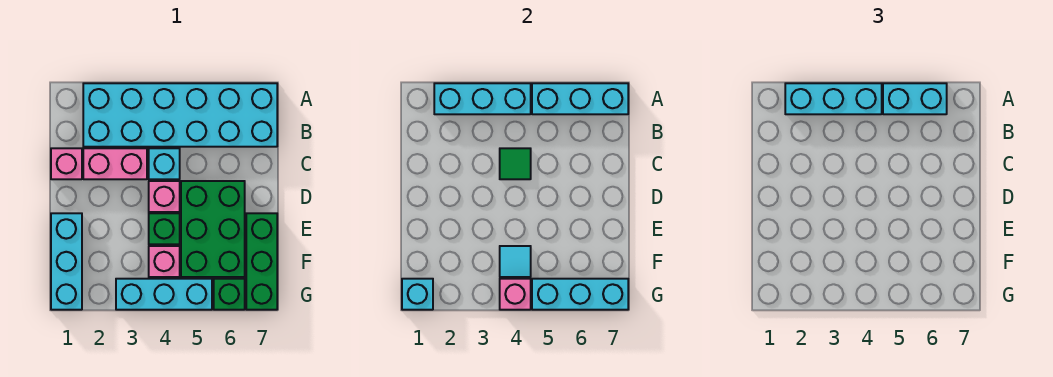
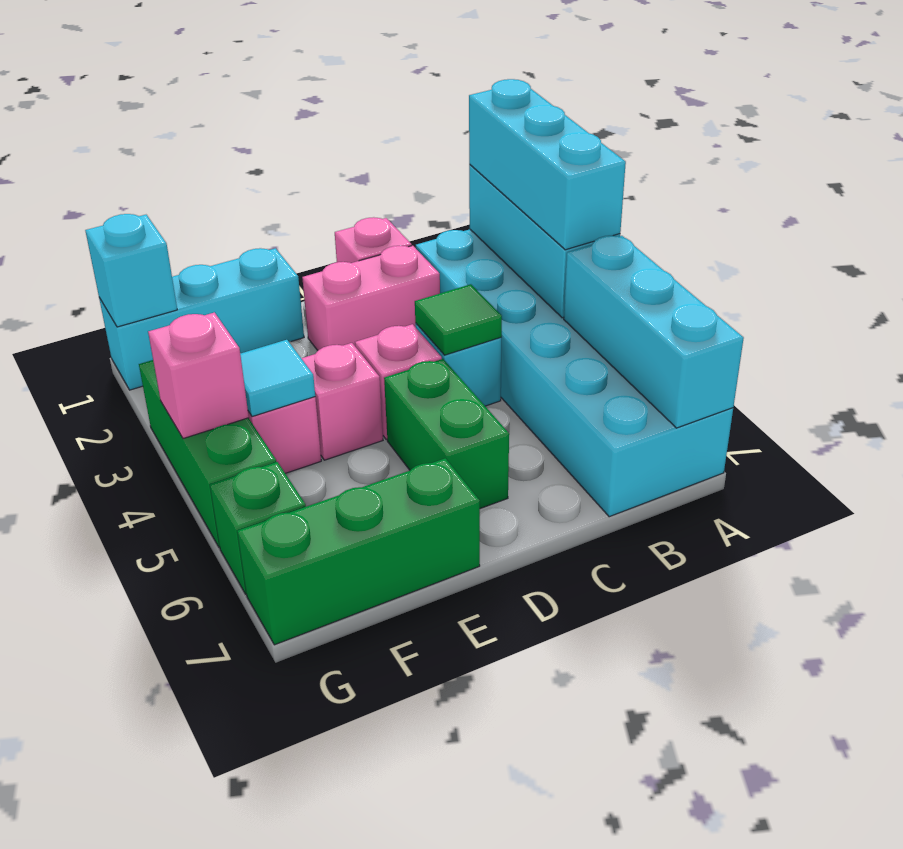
cyan brick A5:A6 level 3 -> none
pink brick C2:C3 level 1 -> pink brick C2:D2 level 1
green brick D5:F6 level 1 -> green brick D5:D6 level 1
green brick E4 level 1 -> pink brick E4 level 1
cyan brick G3:G5 level 1 -> green brick G3:G5 level 1
cyan brick G5:G7 level 2 -> none

